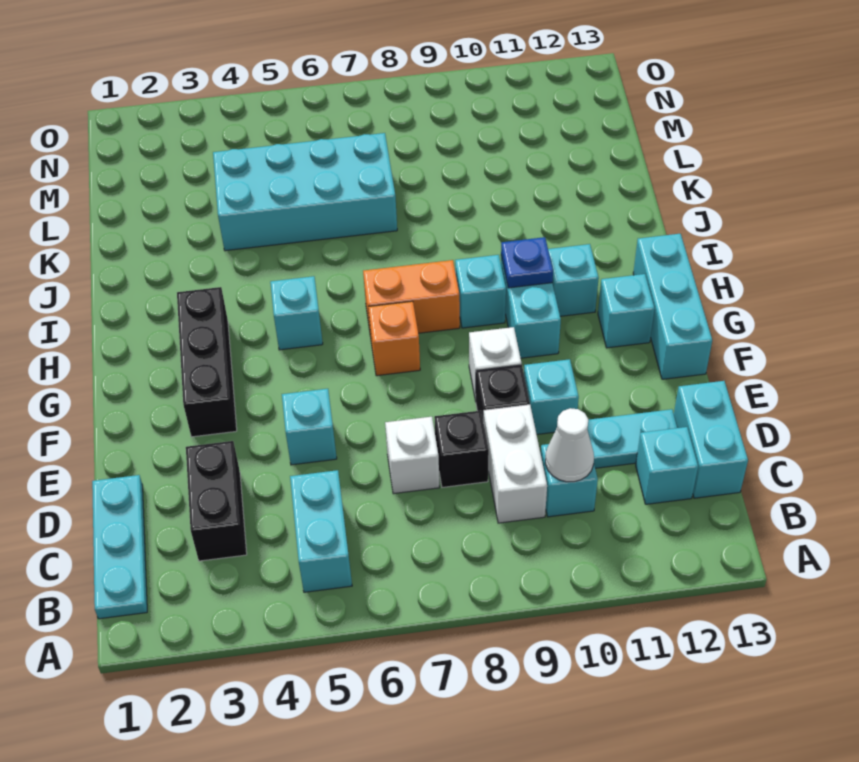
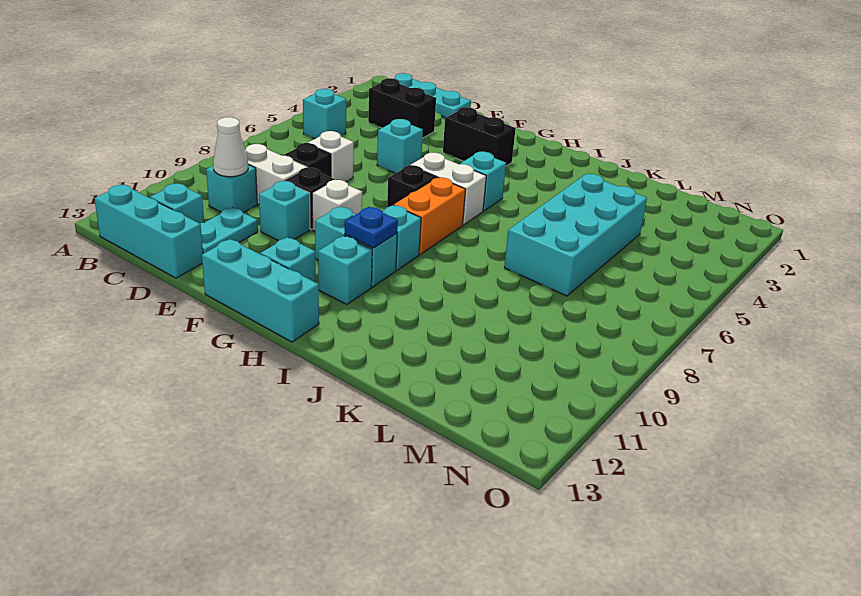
cyan brick B5:C5 level 1 -> cyan brick B5 level 1
cyan brick C13:D13 level 1 -> cyan brick B13:D13 level 1
black brick F3:H3 level 1 -> black brick F3:G3 level 1
none -> white brick G6:H6 level 1
orange brick G7 level 1 -> black brick G7 level 1

